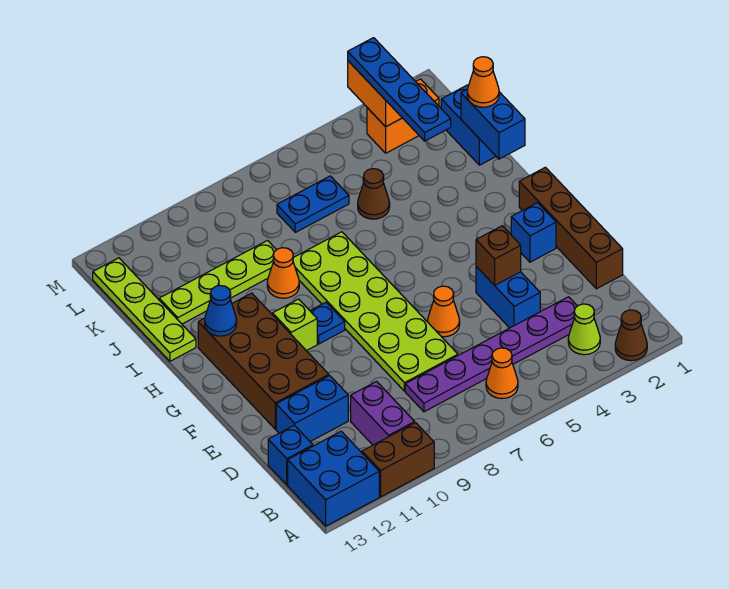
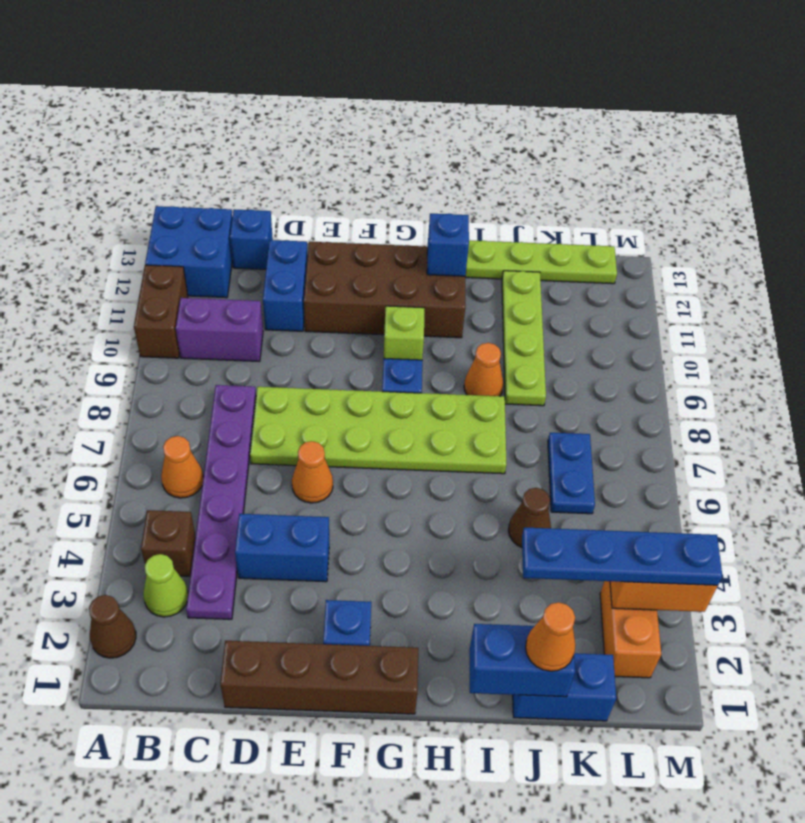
brown brick E4 level 2 -> brown brick B4 level 1
blue cone H12 level 2 -> blue brick H12 level 2

